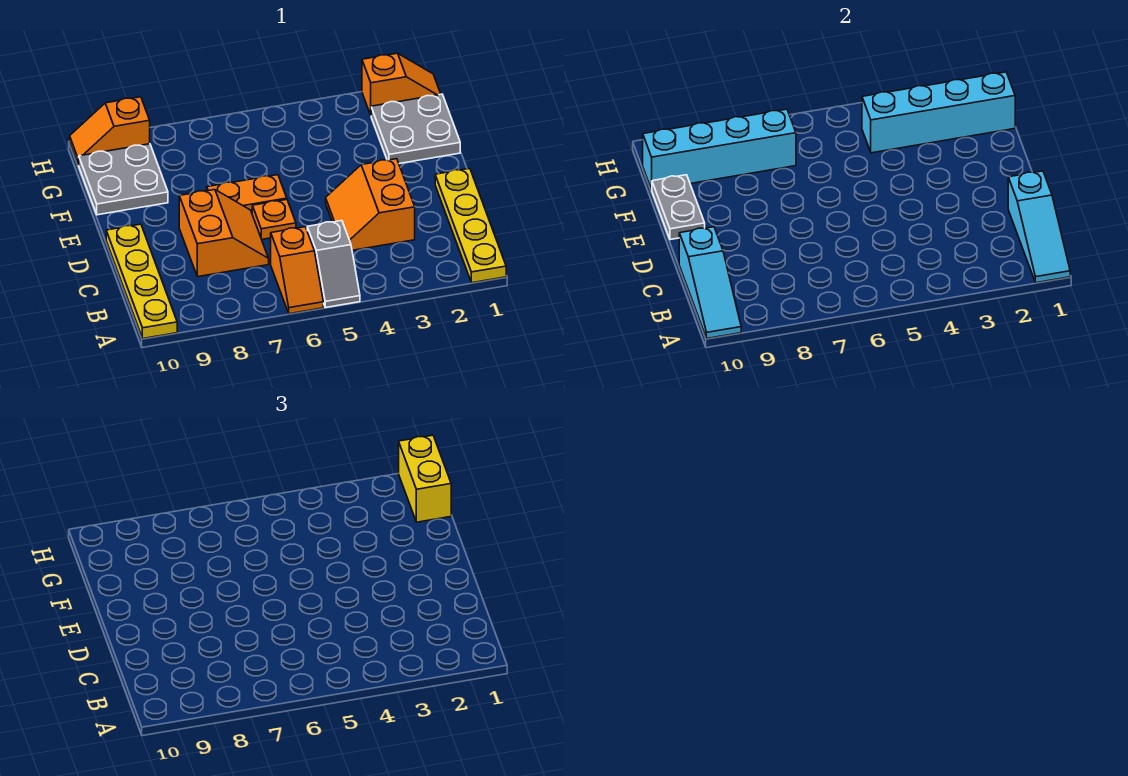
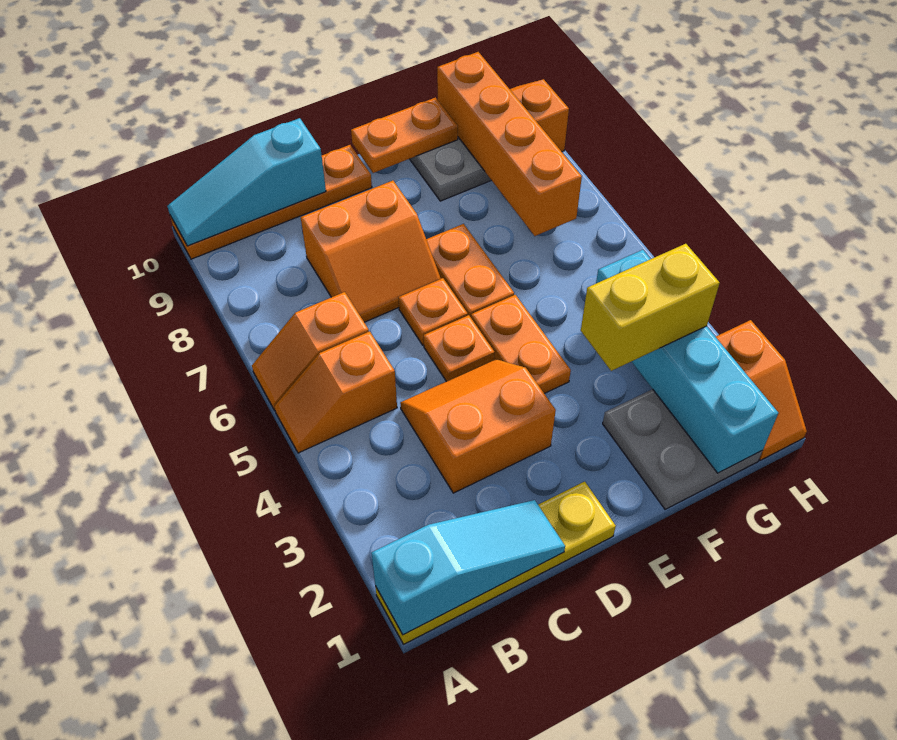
cyan slope A1:C1 level 2 top C -> cyan slope A1:C1 level 2 top A
grey slope A5:B5 level 1 top B -> orange slope A5:B5 level 1 top B
yellow plate A10:D10 level 1 -> orange plate A10:D10 level 1
none -> orange plate D5 level 1
none -> orange plate E4:E5 level 1
grey plate E10:F10 level 2 -> orange plate E10:F10 level 2
yellow brick G1:H1 level 3 -> yellow brick F3:G3 level 3
cyan brick G7:G10 level 2 -> orange brick G7:G10 level 2

